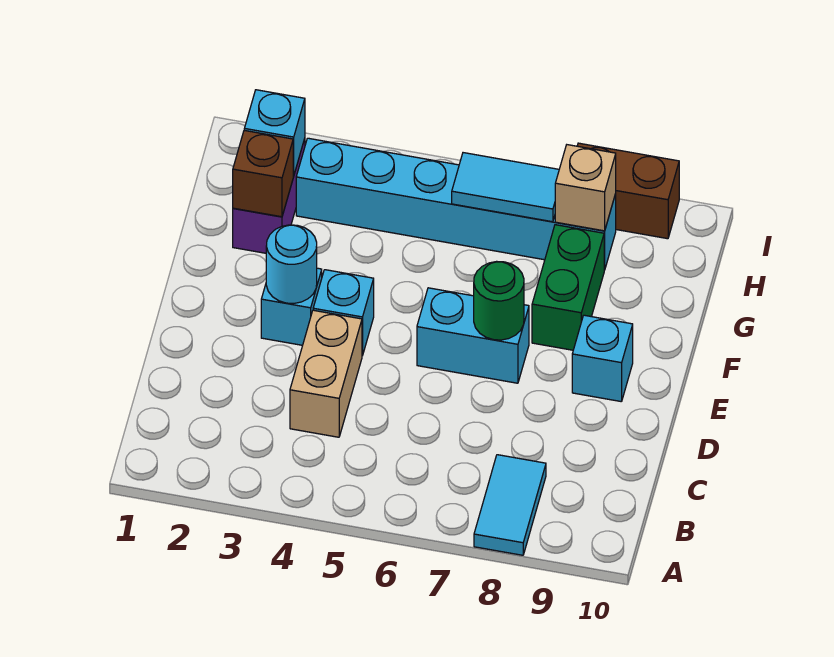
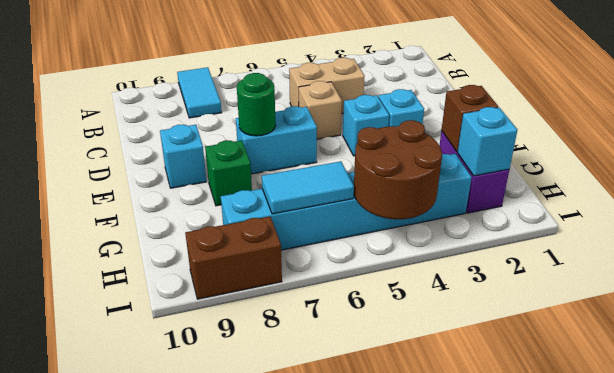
tan brick C4:D4 level 1 -> tan brick C4:C5 level 1
cyan round brick E3 level 2 -> none
green brick F8:G8 level 1 -> green brick F8 level 1
none -> brown round brick H4:I5 level 2
tan brick H8 level 2 -> tan brick D5 level 1

